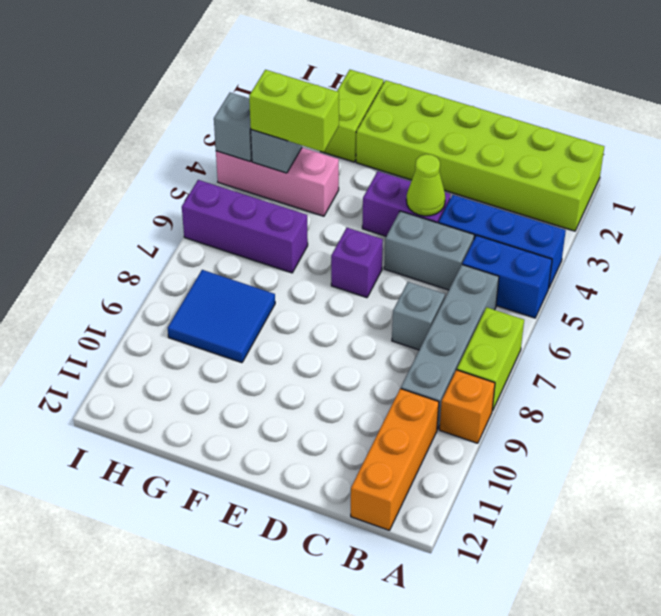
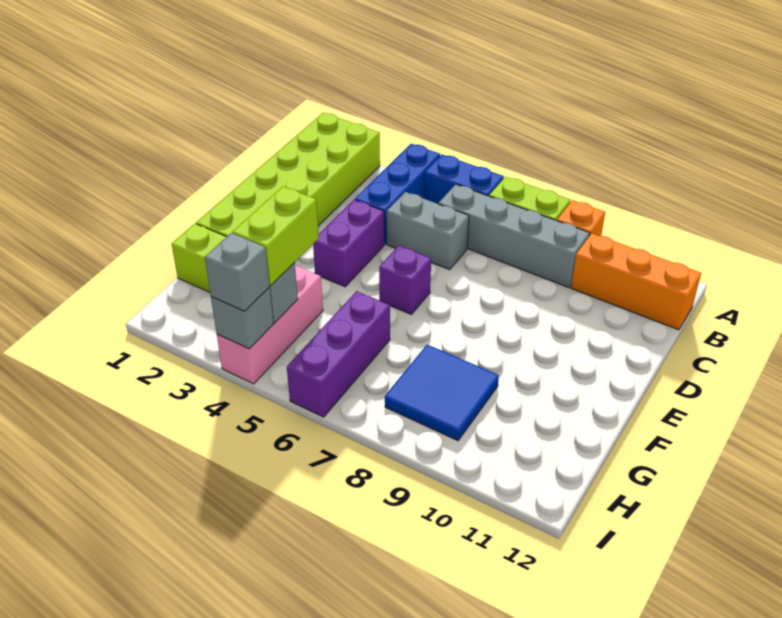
blue brick A5:B5 level 1 -> blue brick A5:A6 level 1
grey brick C5:D5 level 1 -> grey brick C5:C6 level 1
grey brick C7 level 1 -> grey brick I4 level 3
lime cone D4 level 2 -> none

